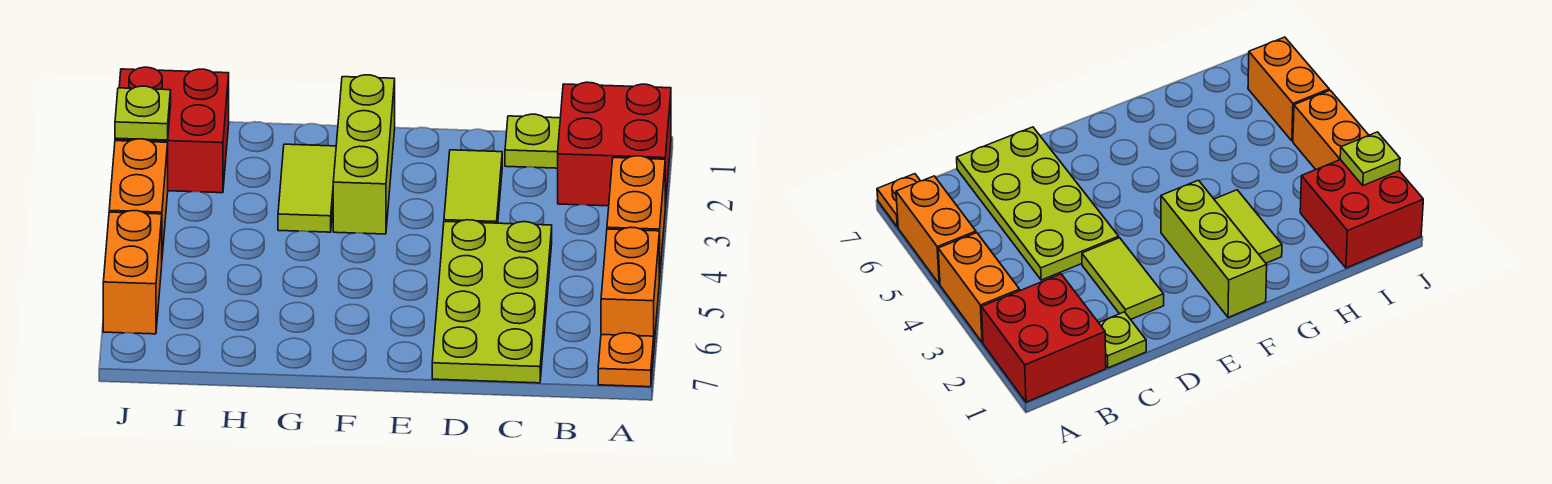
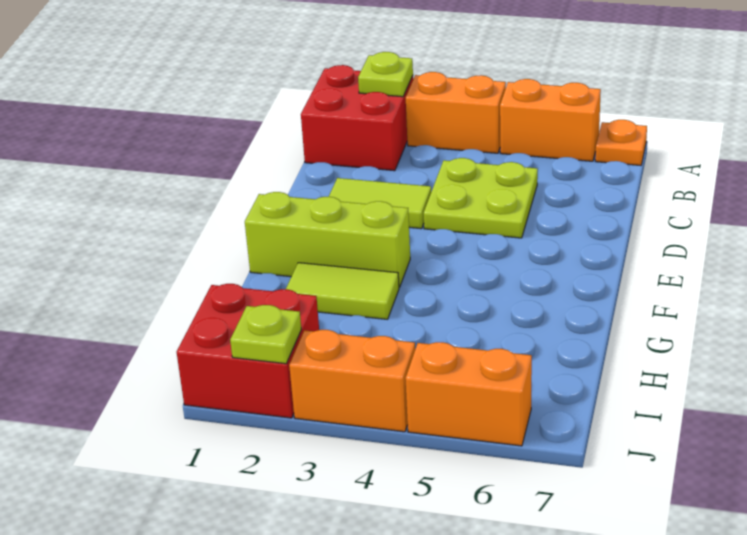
lime plate C1 level 1 -> lime plate A2 level 2
lime plate C4:D7 level 1 -> lime plate C4:D5 level 1

